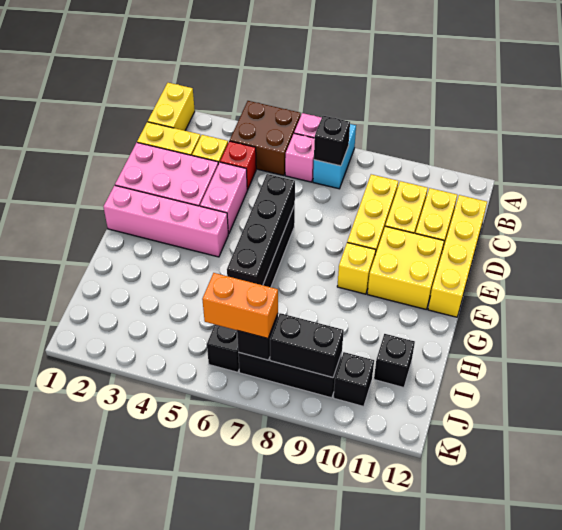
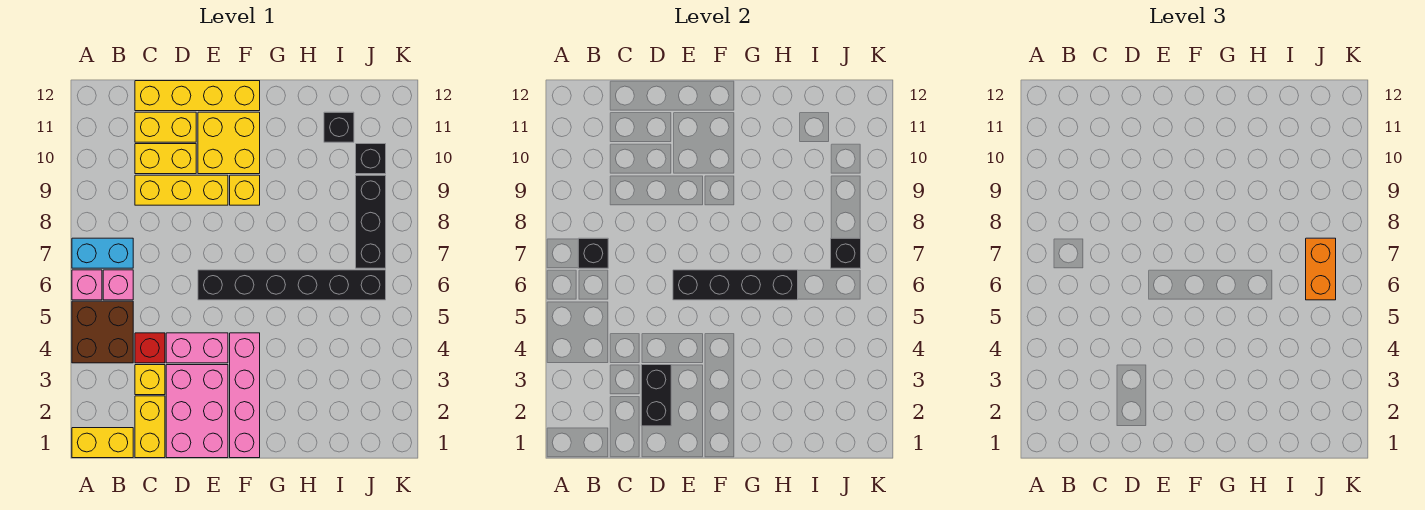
black brick J8:J9 level 2 -> black brick D2:D3 level 2

